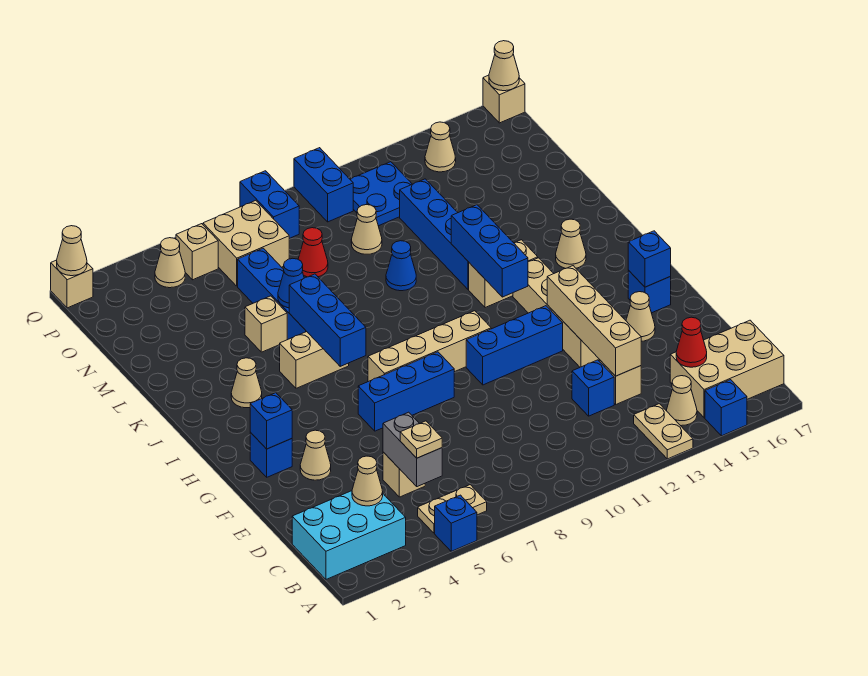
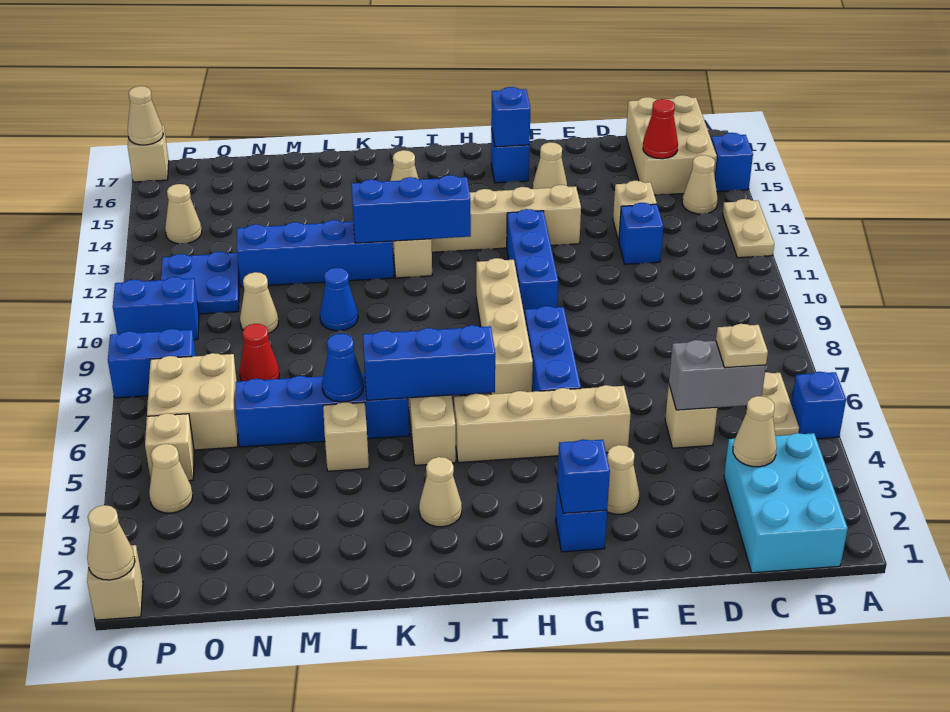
tan plate A13:B13 level 1 -> tan plate A12:A13 level 1
tan brick D13:G13 level 2 -> tan brick F5:I5 level 1

